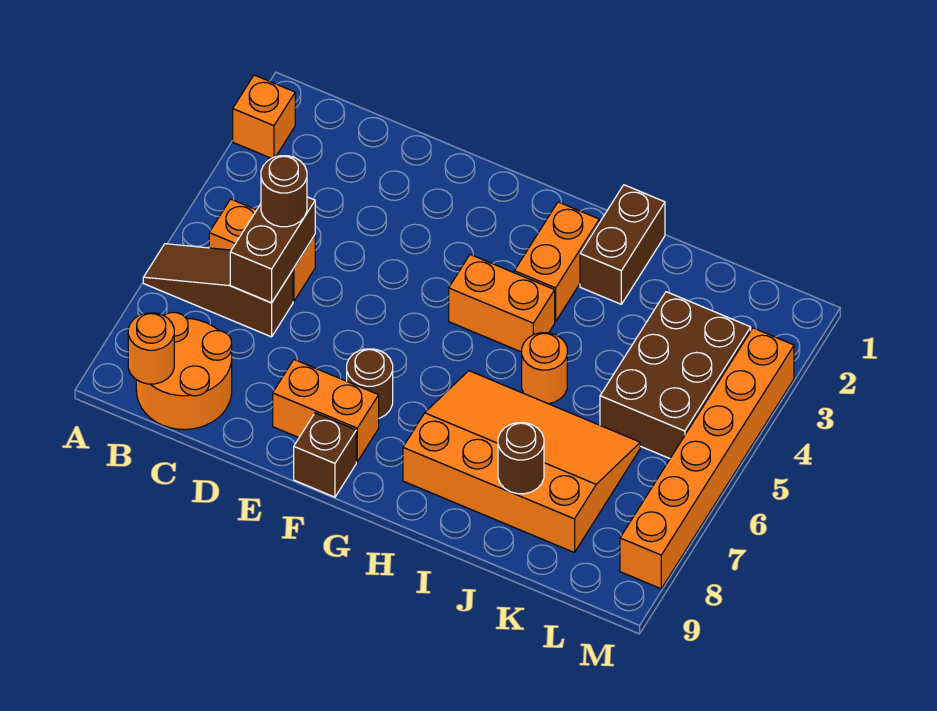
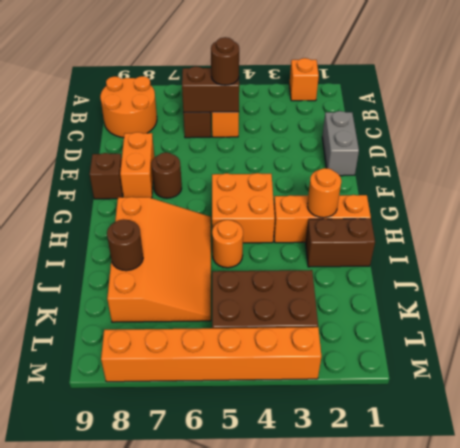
orange round brick B9 level 2 -> orange round brick H2 level 2
none -> grey brick D1:E1 level 1
orange brick G4:H4 level 1 -> orange brick G4:H5 level 1
orange brick H2:H3 level 1 -> orange brick H1:H3 level 1

